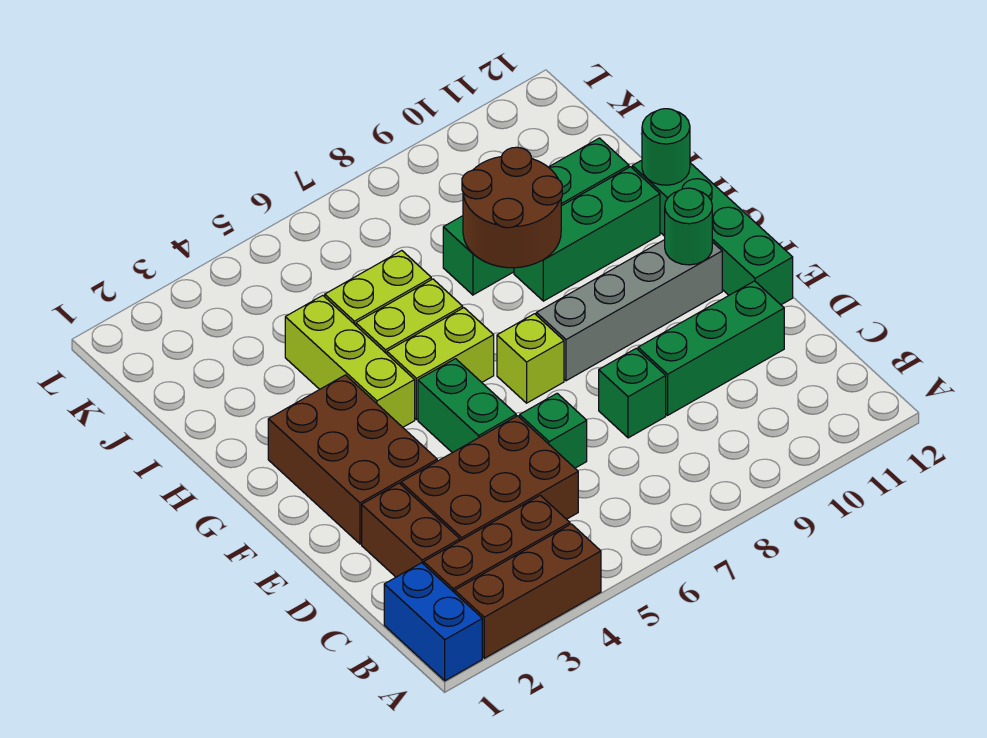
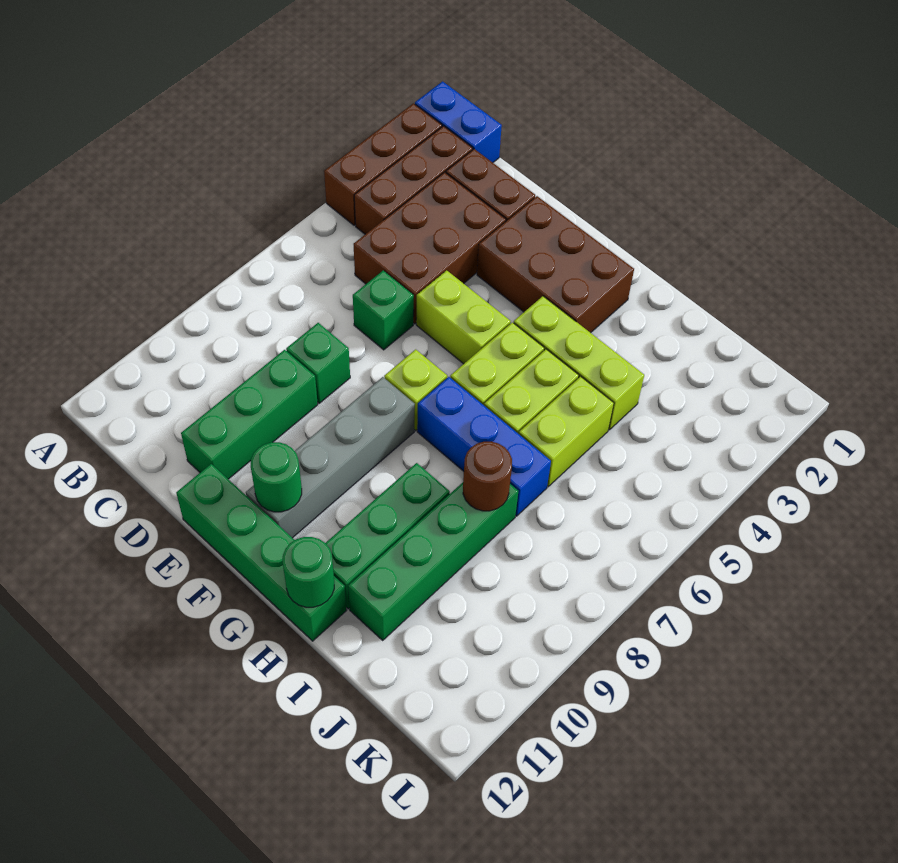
green brick E5:F5 level 1 -> lime brick E5:F5 level 1
none -> blue brick G7:I7 level 1
brown round brick H8:I9 level 2 -> brown round brick I8 level 2

